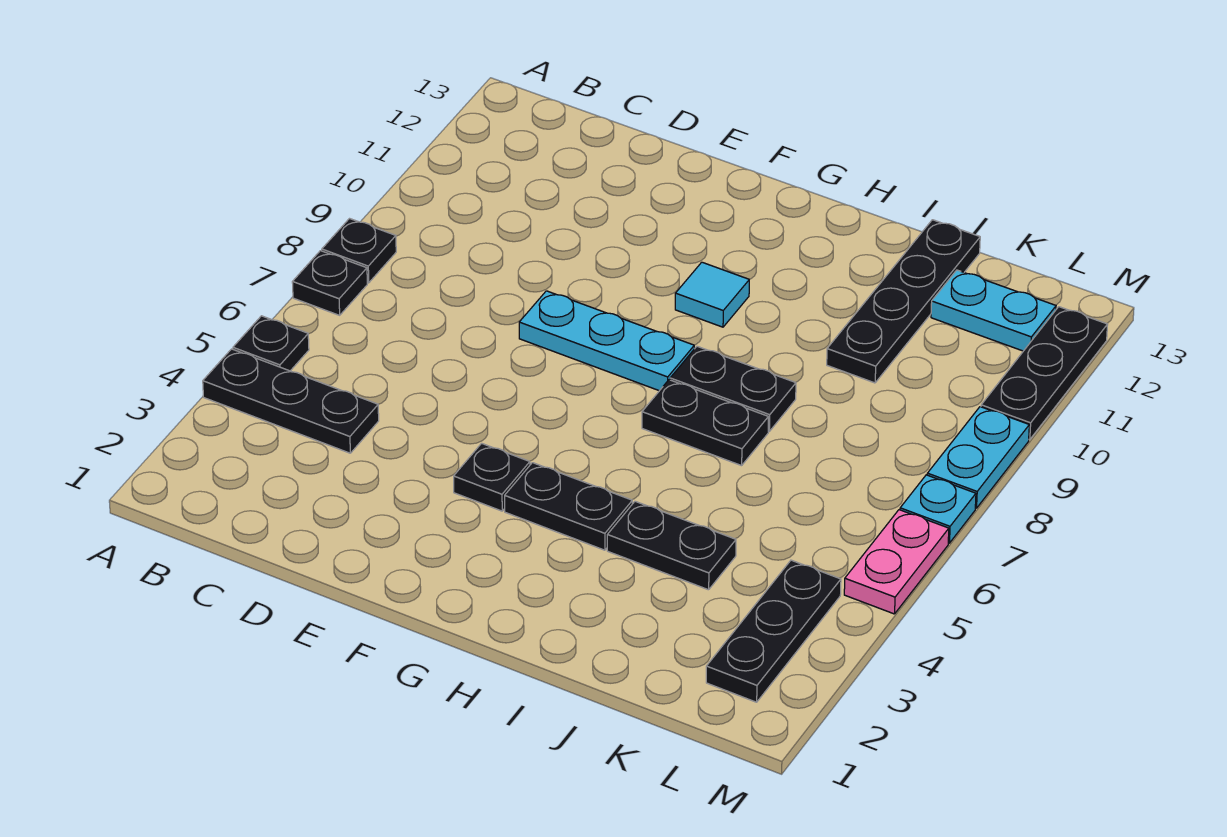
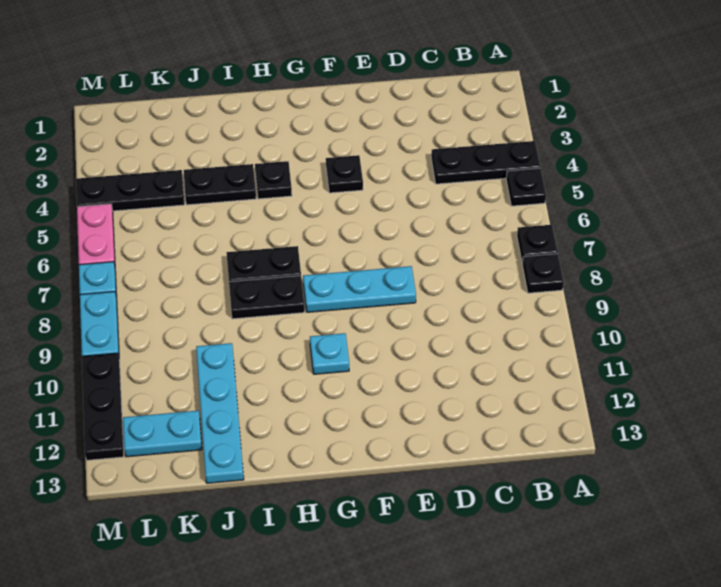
black plate G4:H4 level 1 -> black plate H4 level 1
cyan tile G10 level 1 -> cyan plate G10 level 1
black plate J10:J13 level 1 -> cyan plate J10:J13 level 1
black plate L2:L4 level 1 -> black plate K4:M4 level 1

